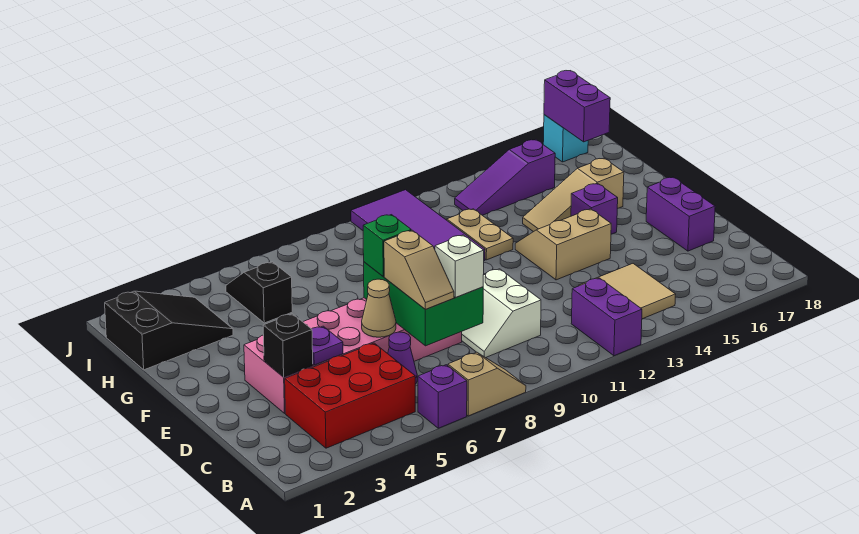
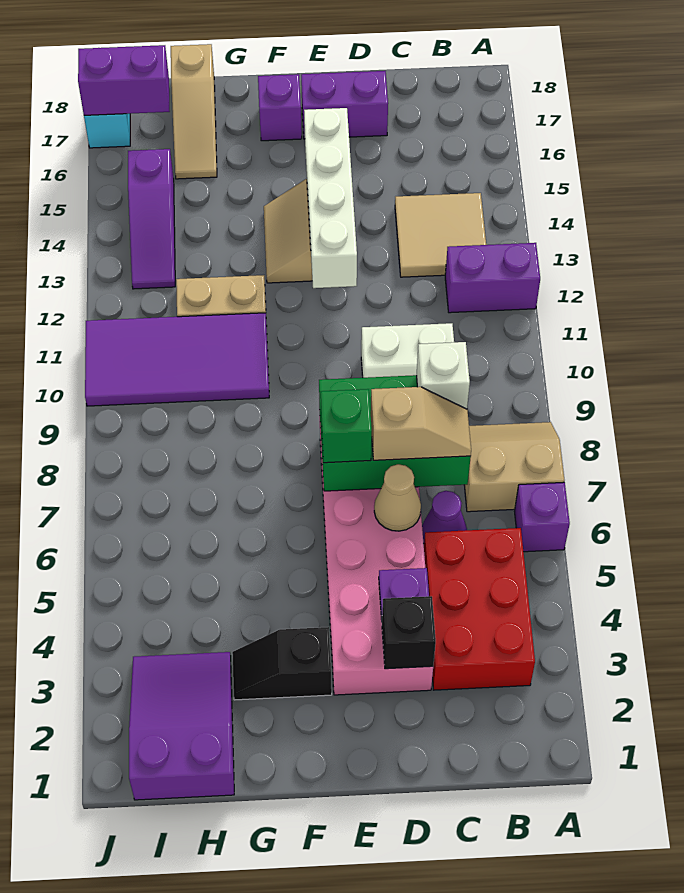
tan slope A7:A8 level 1 top 7 -> tan slope A7:B8 level 1 top 7
none -> white brick E12:E15 level 2
purple brick F15 level 1 -> purple brick F17 level 1
tan slope G14:G16 level 1 top 16 -> tan slope H16:H18 level 1 top 18
black slope H1:I3 level 1 top 1 -> purple slope H1:I3 level 1 top 1
black slope H5:I5 level 1 top H -> black slope F3:G3 level 1 top F

